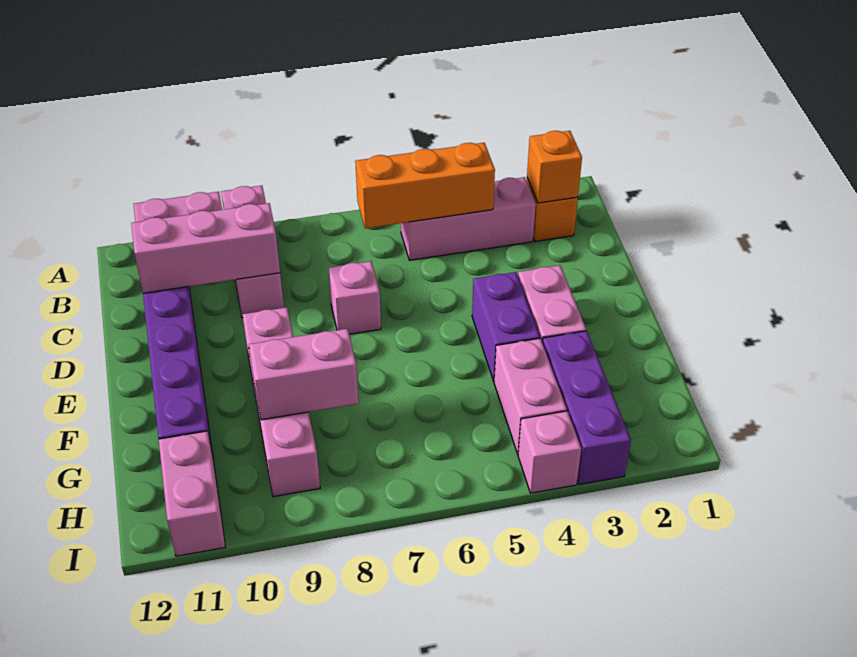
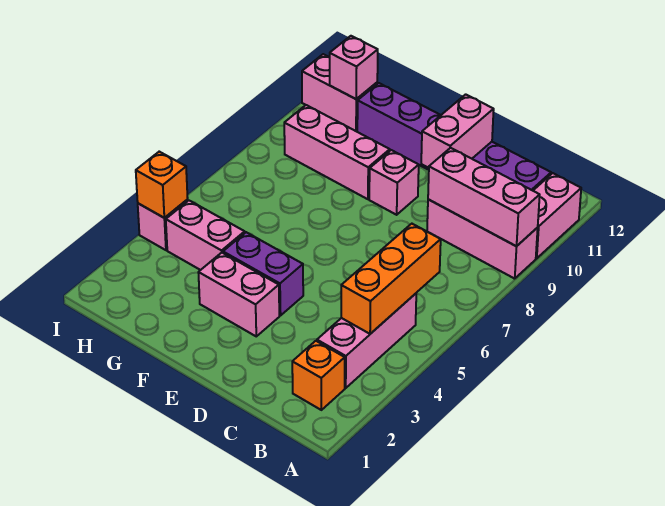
orange brick B2 level 2 -> orange brick I4 level 2
pink brick C9:C11 level 2 -> pink brick A9:C9 level 2
pink brick D7 level 1 -> pink brick H11 level 2
purple brick G3:I3 level 1 -> none
pink brick G8:G9 level 2 -> pink brick D10:D11 level 2

